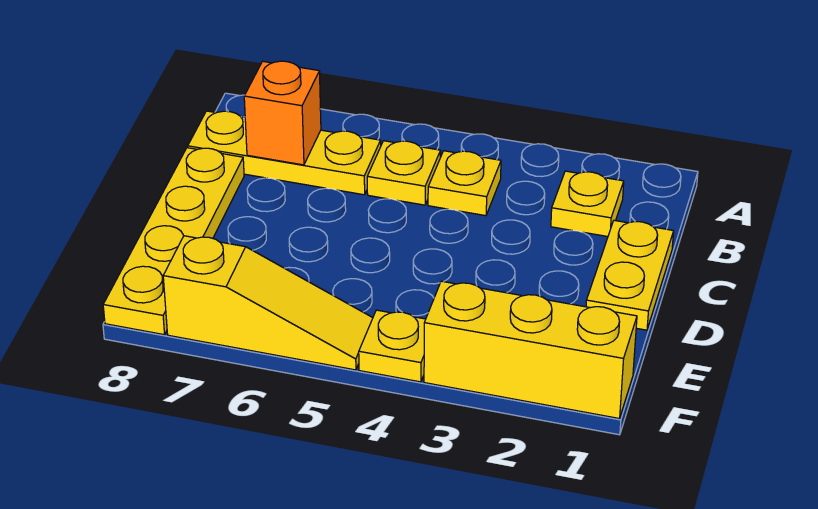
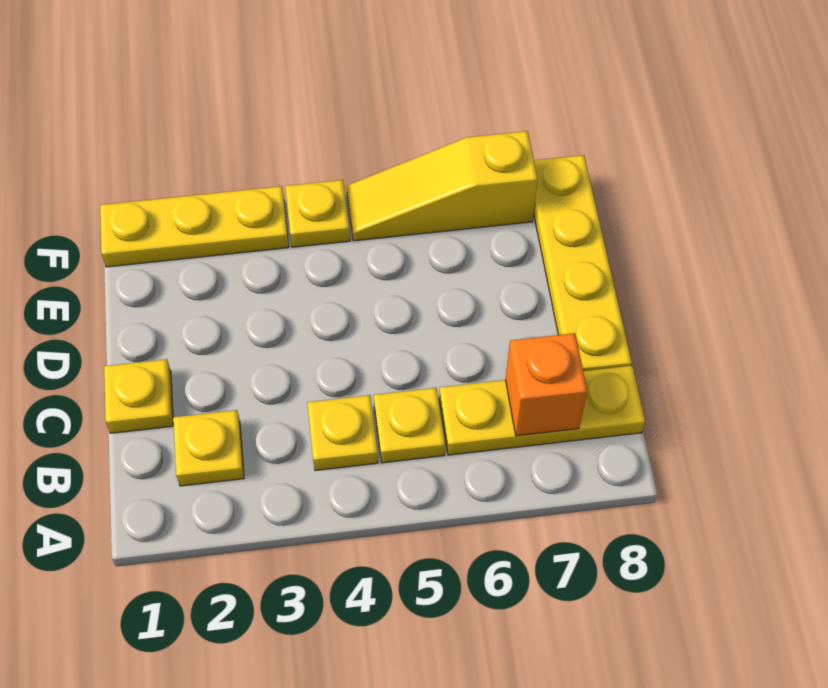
yellow plate C1:D1 level 1 -> yellow plate C1 level 1
yellow brick F1:F3 level 1 -> yellow plate F1:F3 level 1

